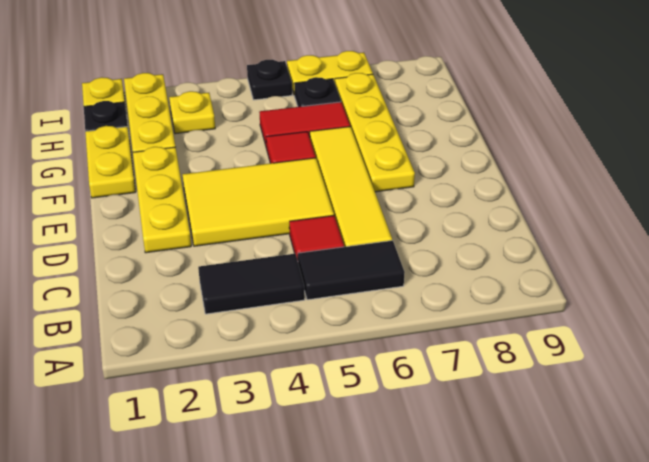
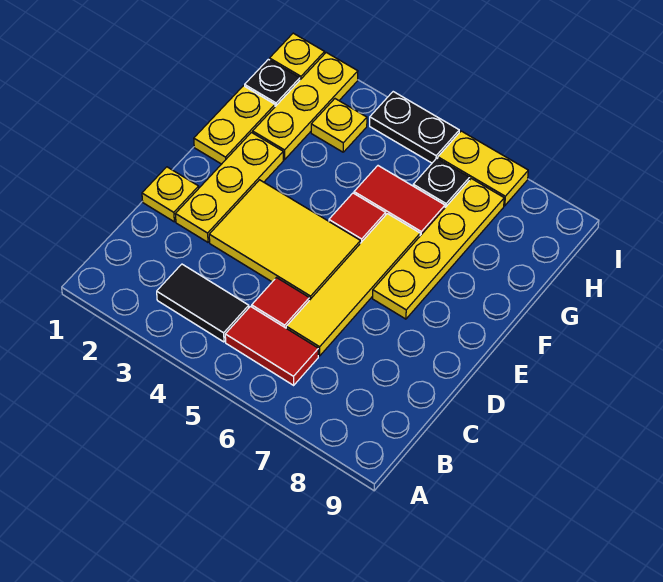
black tile B5:B6 level 1 -> red tile B5:B6 level 1
none -> yellow plate D1 level 1
black plate I5 level 1 -> black plate I4:I5 level 1

